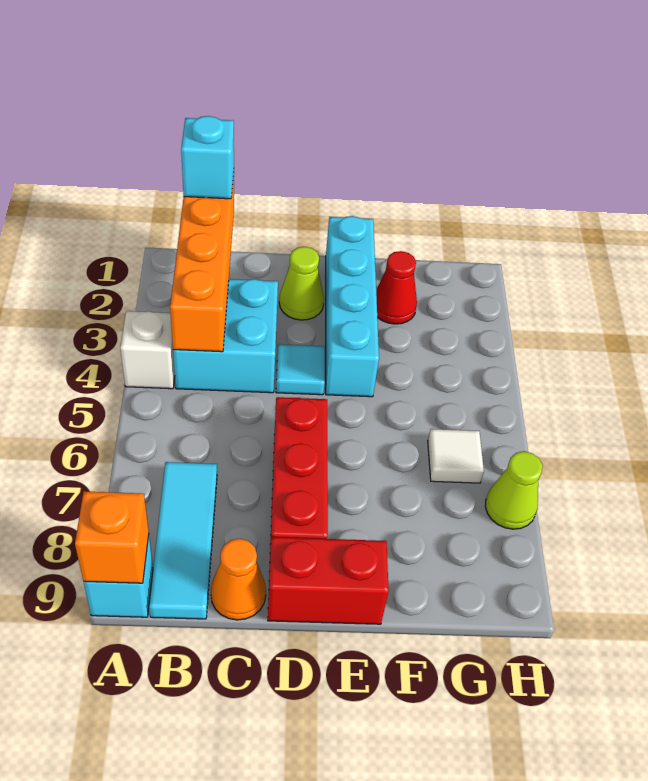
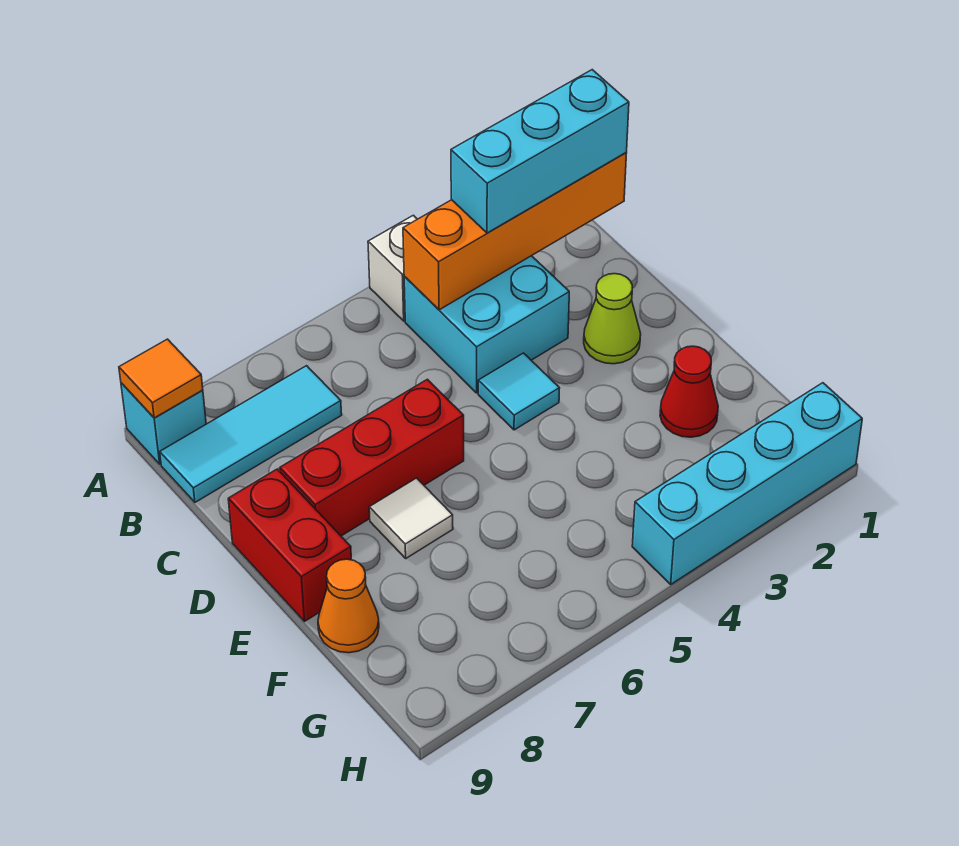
orange brick A9 level 2 -> orange tile A9 level 2
cyan brick B1 level 3 -> cyan brick B1:B3 level 3
orange cone C9 level 1 -> orange cone F9 level 1
cyan brick E1:E4 level 1 -> cyan brick H1:H4 level 1
white tile G6 level 1 -> white tile E7 level 1
lime cone H7 level 1 -> none

